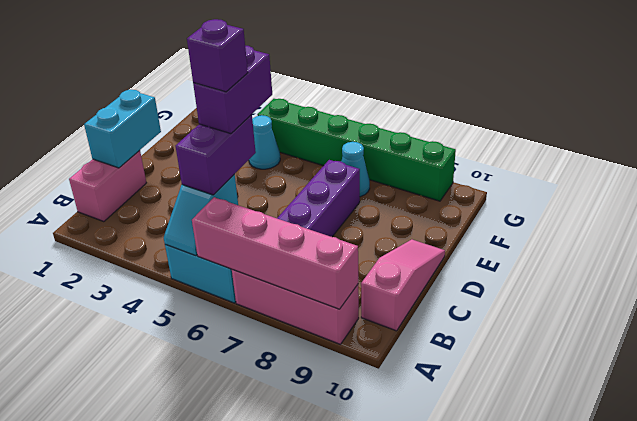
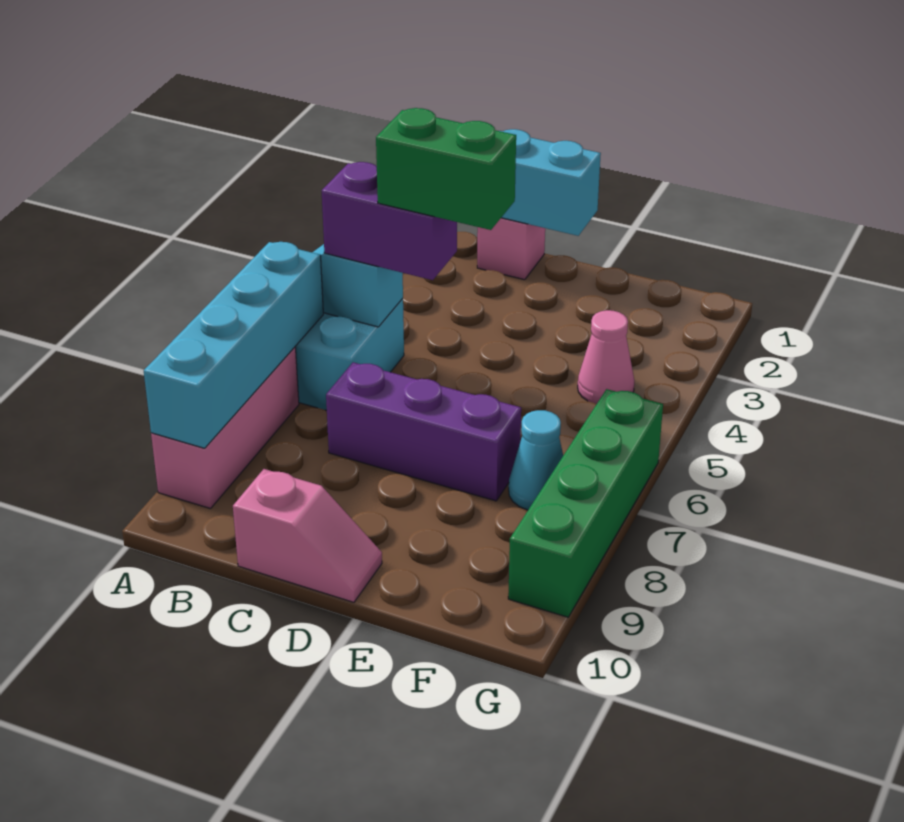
pink brick A6:A9 level 2 -> cyan brick A6:A9 level 2
pink brick B1:C1 level 1 -> pink brick C1 level 1
pink slope B10:D10 level 1 top B -> pink slope C10:D10 level 1 top C
purple brick C5:D5 level 4 -> green brick C5:D5 level 4
purple brick C5 level 5 -> none
cyan cone F4 level 1 -> pink cone F4 level 1
green brick G4:G9 level 1 -> green brick G6:G9 level 1

